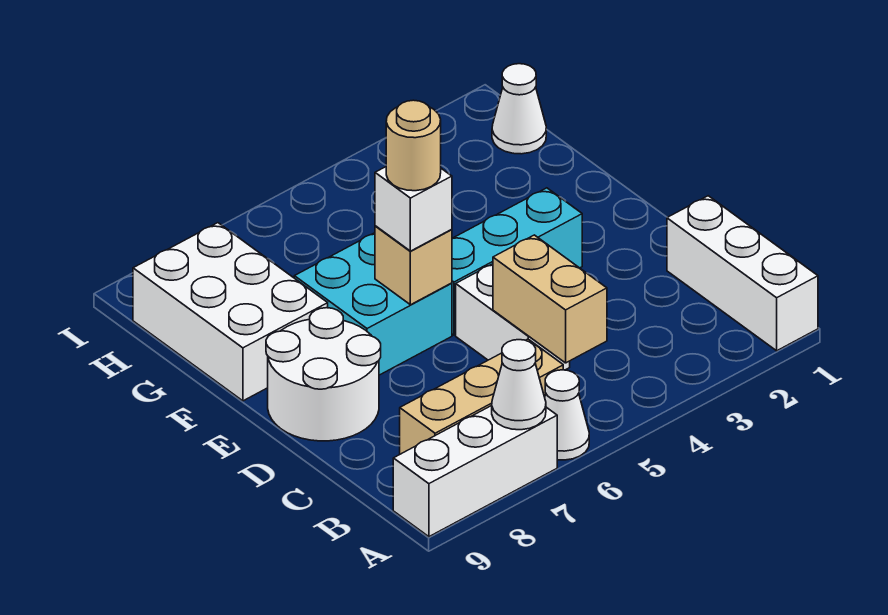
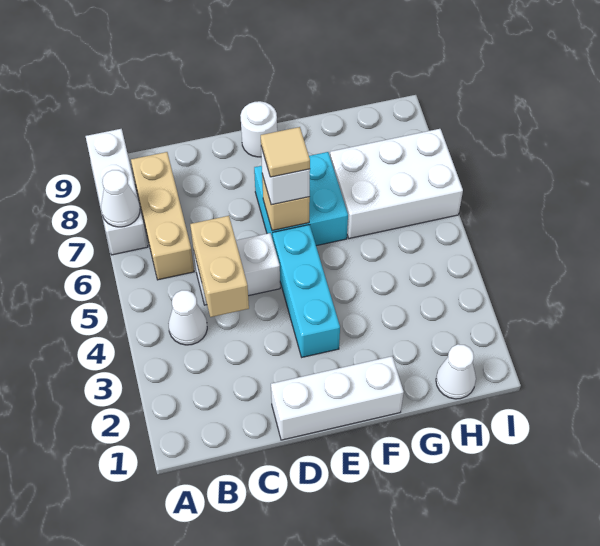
white brick A1:C1 level 1 -> white brick D1:F1 level 1
white cone A6 level 1 -> white cone B4 level 1
tan brick B5:C5 level 2 -> tan brick C4:C5 level 2
white round brick D8:E9 level 1 -> white round brick E9 level 1
tan round brick E6 level 4 -> tan tile E6 level 4
white brick F8:H9 level 1 -> white brick G6:I7 level 1

